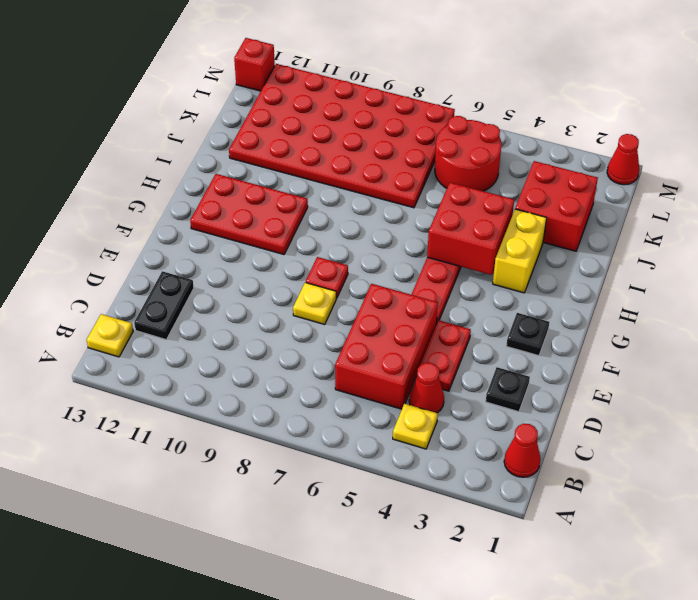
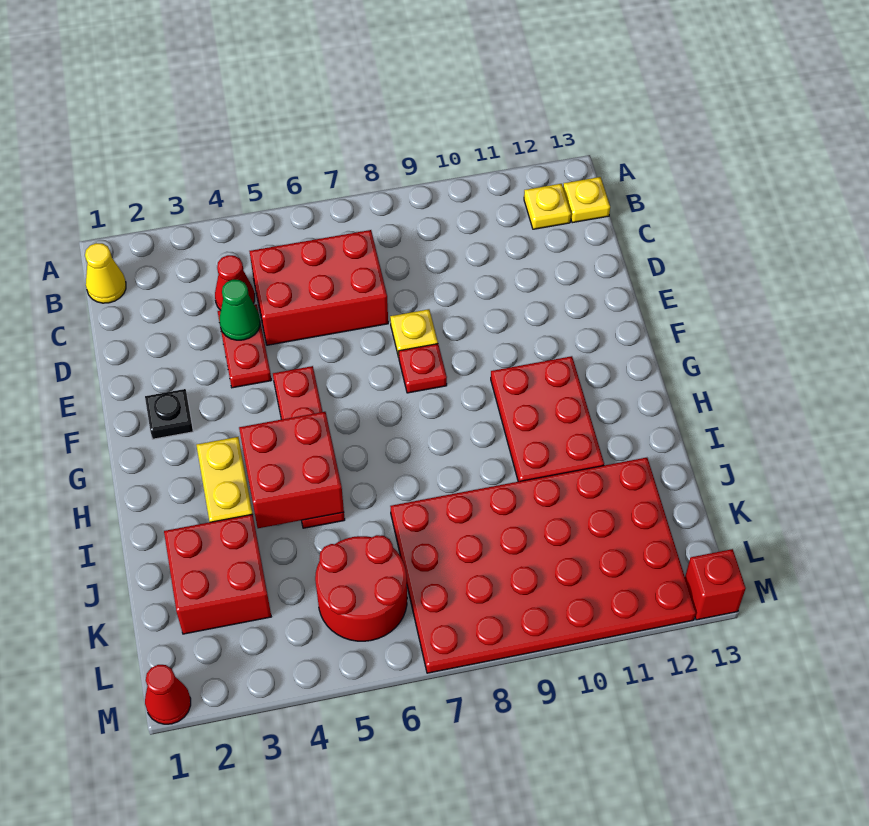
red cone B1 level 1 -> yellow cone B1 level 1
yellow plate B4 level 1 -> yellow plate B12 level 1
red brick C5:E6 level 1 -> red brick C5:D7 level 1
black plate C12:D12 level 1 -> none
black plate D2 level 1 -> none
none -> green cone D4 level 2
red plate G10:H12 level 1 -> red plate G10:I11 level 1

